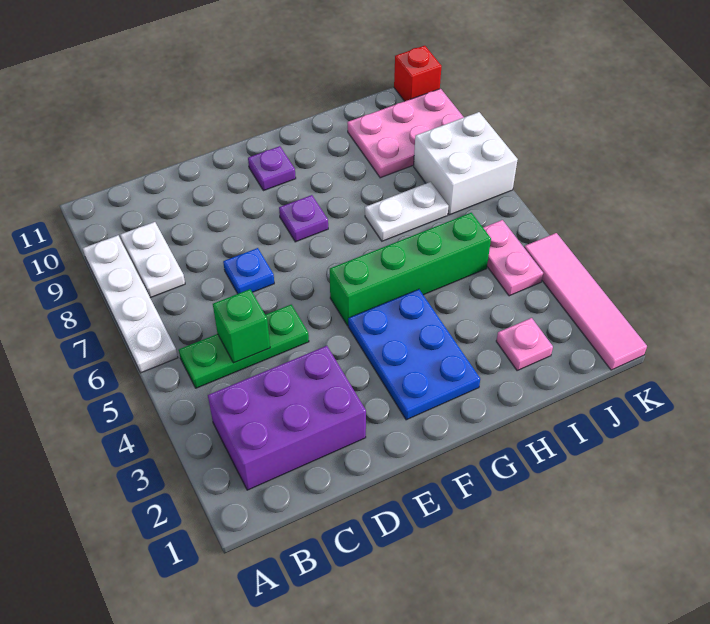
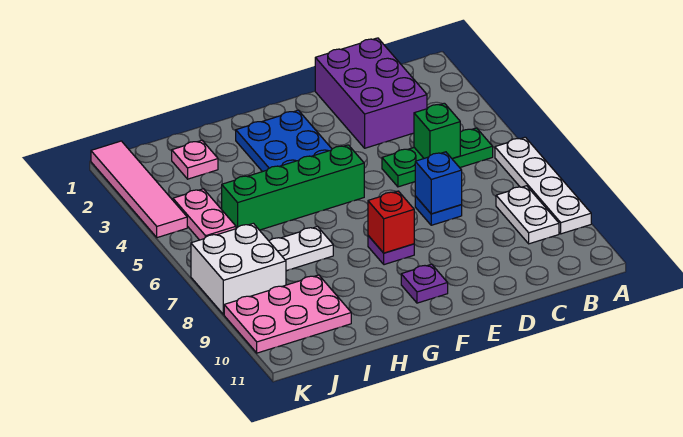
purple brick B2:D3 level 1 -> purple brick C1:D3 level 1
none -> blue brick D7 level 2
red brick K11 level 1 -> red brick F8 level 2

